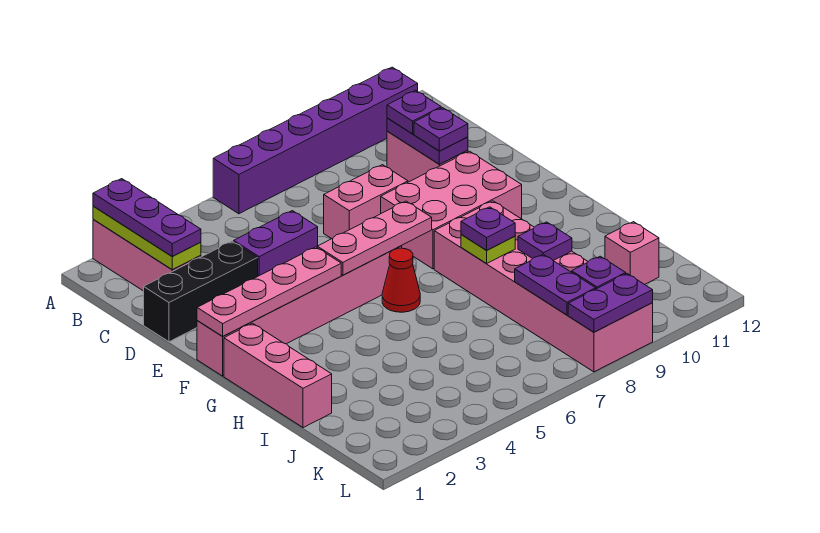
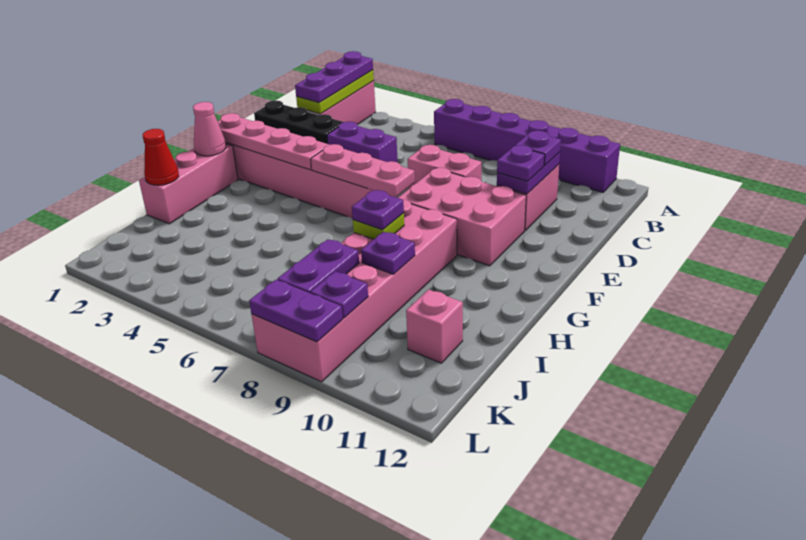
none -> pink cone G1 level 2
red cone G6 level 1 -> red cone I1 level 2

